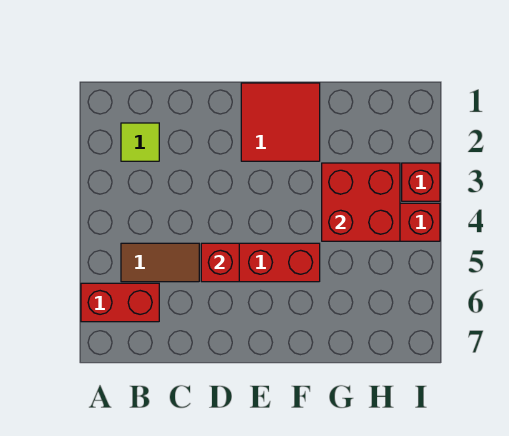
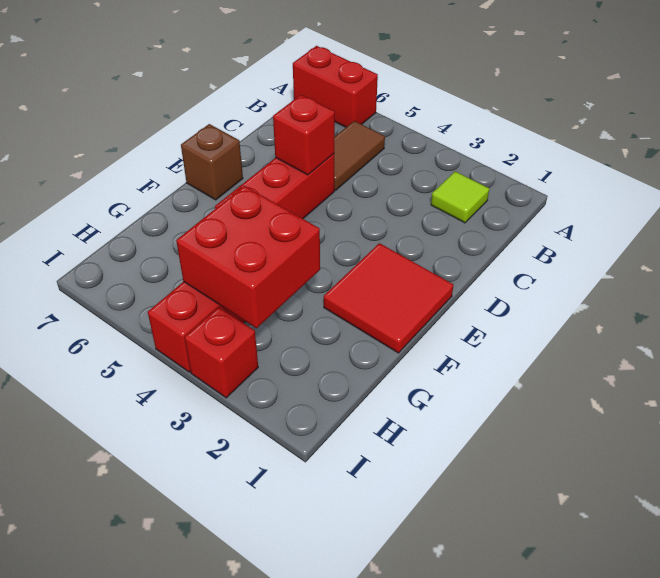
red brick A6:B6 level 1 -> red brick A6:A7 level 1
none -> brown brick E7 level 1

